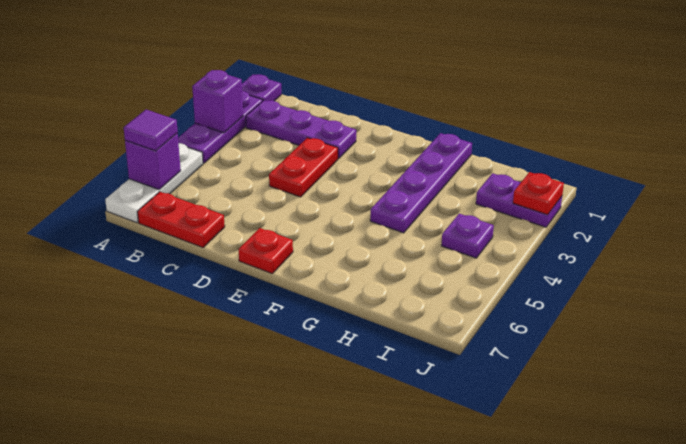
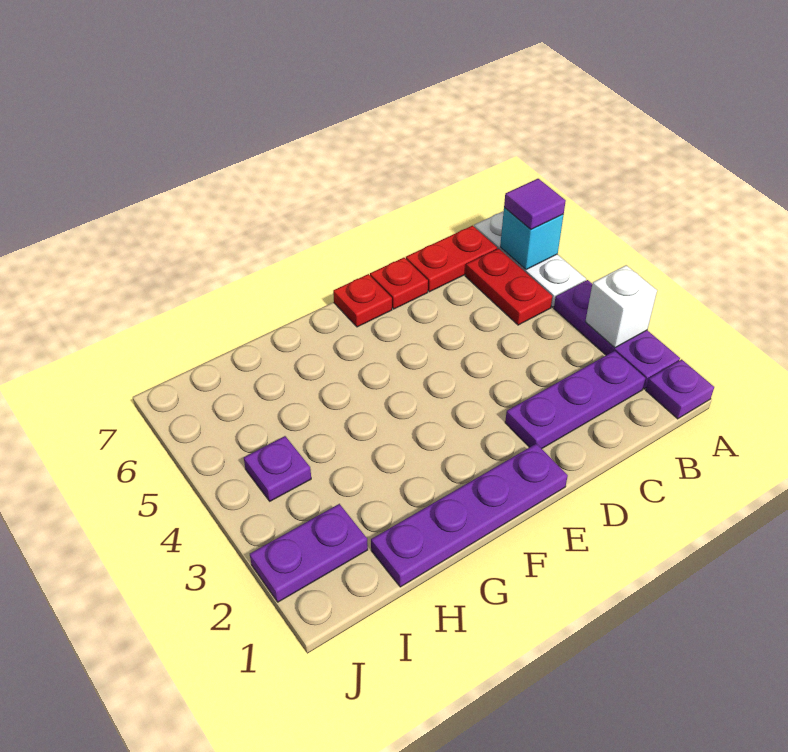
purple brick A3 level 2 -> white brick A3 level 2
purple brick A6 level 2 -> cyan brick A6 level 2
red plate D3:D4 level 1 -> red plate B5:B6 level 1
purple plate G1:G4 level 1 -> purple plate E1:H1 level 1
red plate J2 level 2 -> red plate D7 level 1

